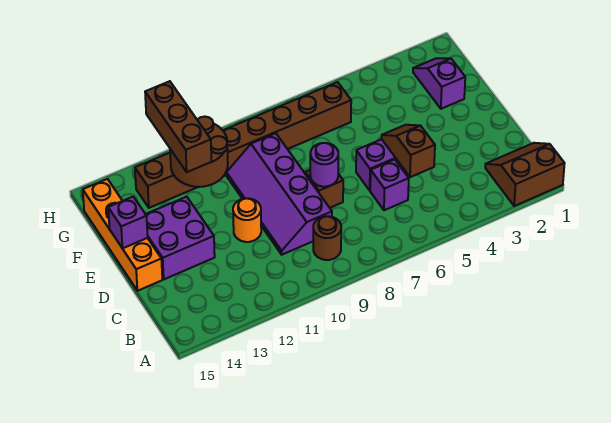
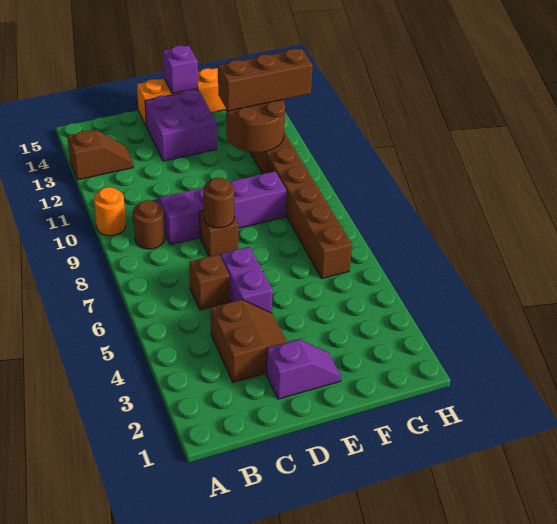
brown slope A1:B2 level 1 top A -> brown slope C3:D4 level 1 top C
brown slope C5:D5 level 2 top C -> brown slope A13:B13 level 1 top A
purple brick C6 level 1 -> brown brick C6 level 1
purple round brick D8 level 2 -> brown round brick D8 level 2
orange round brick D11 level 1 -> orange round brick A10 level 1
purple slope F2:G2 level 1 top F -> purple slope D2:E2 level 1 top D

